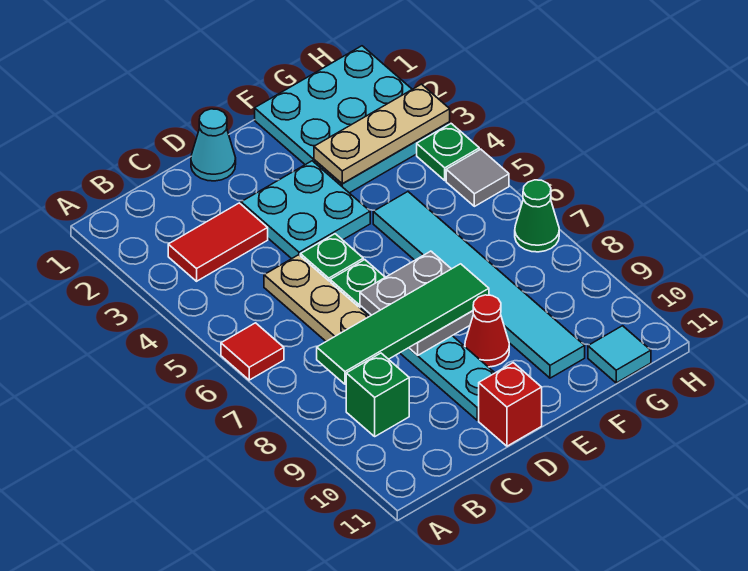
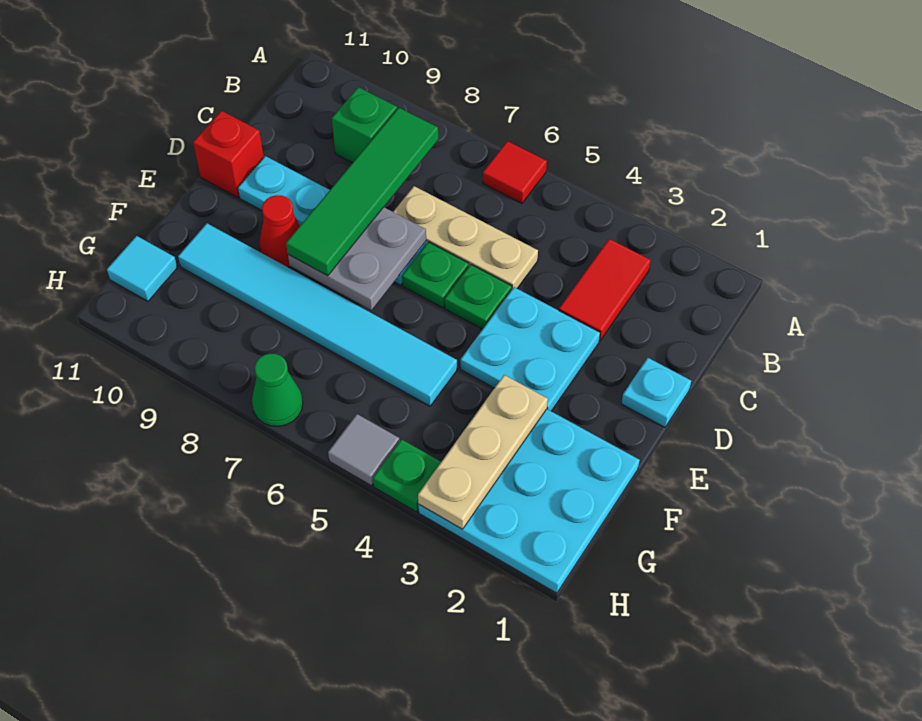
cyan cone D1 level 1 -> cyan plate D1 level 1

